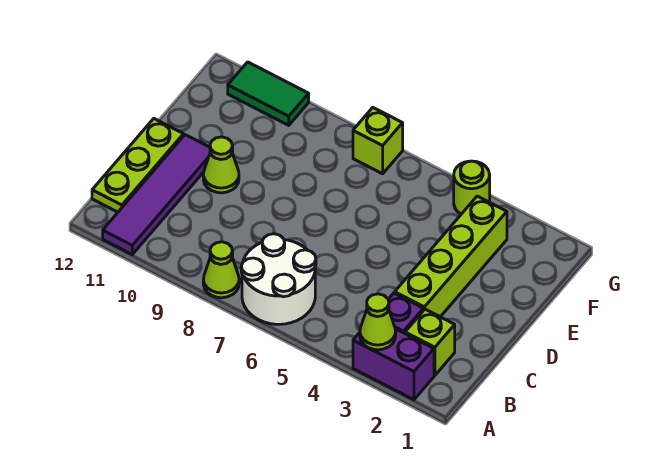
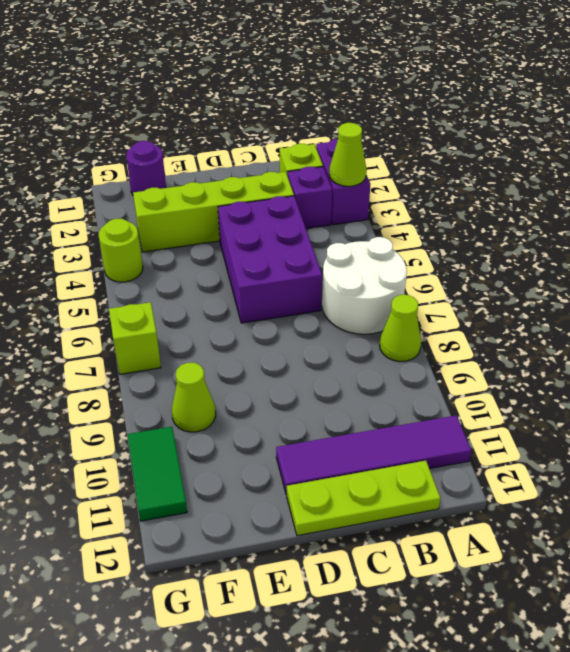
none -> purple brick C4:D6 level 1
lime cone D10 level 1 -> lime cone F9 level 1
none -> purple round brick F1 level 1

